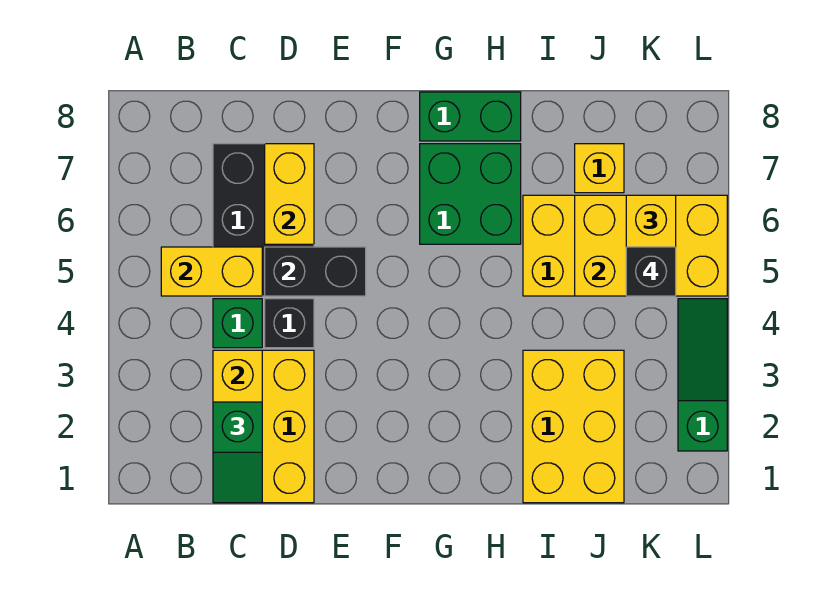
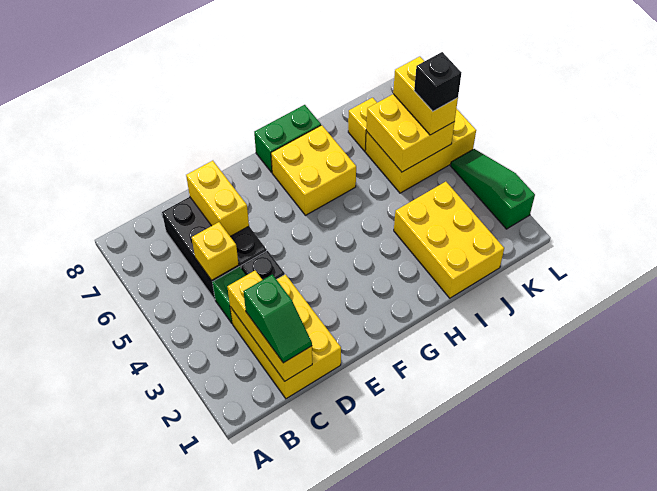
yellow brick B5:C5 level 2 -> yellow brick C5 level 2
black brick D5:E5 level 2 -> none
green brick G6:H7 level 1 -> yellow brick G6:H7 level 1
yellow brick I5:L6 level 1 -> yellow brick J5:L6 level 1

